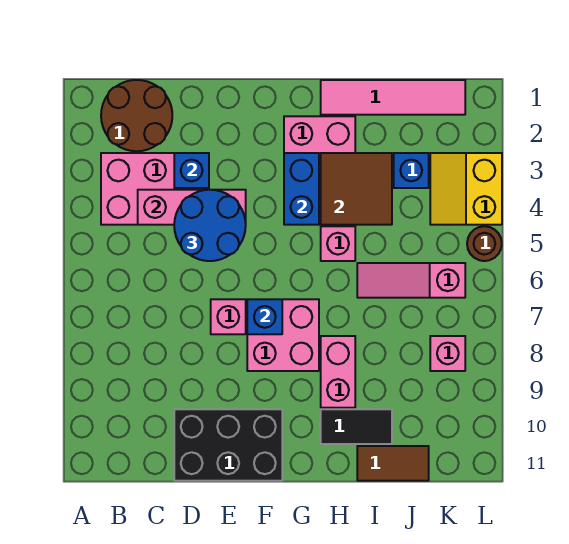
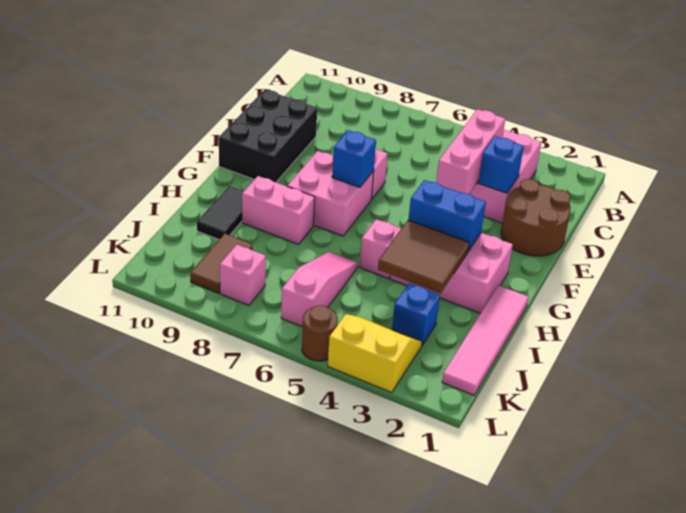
brown round brick B1:C2 level 1 -> brown round brick D1:E2 level 1
blue round brick D4:E5 level 3 -> none
brown tile I11:J11 level 1 -> brown tile J9:K9 level 1

